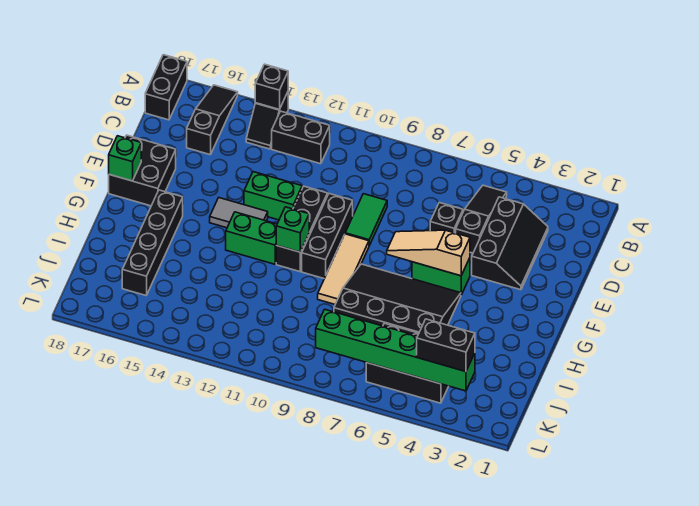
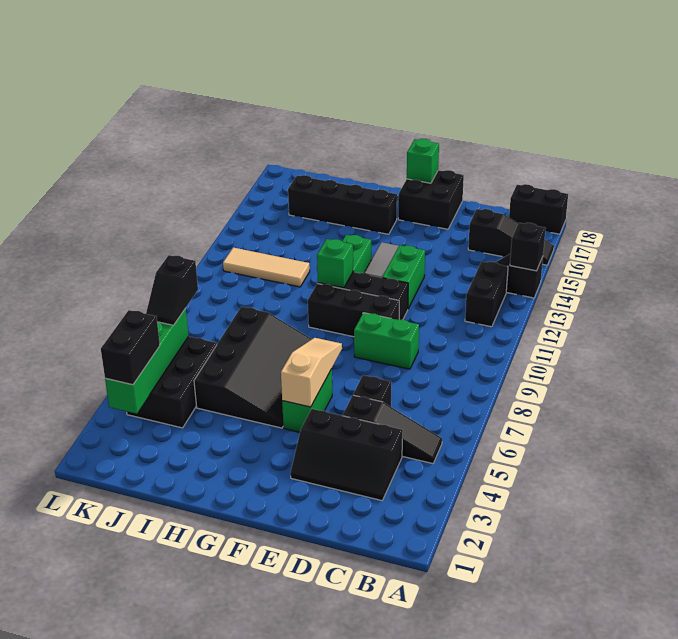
green tile D9:E9 level 1 -> green brick D9:E9 level 1
tan tile F9:H9 level 1 -> tan tile I12:K12 level 1
green brick K3:K8 level 2 -> green brick K3:K6 level 2
none -> black slope K6:K7 level 3 top 7

